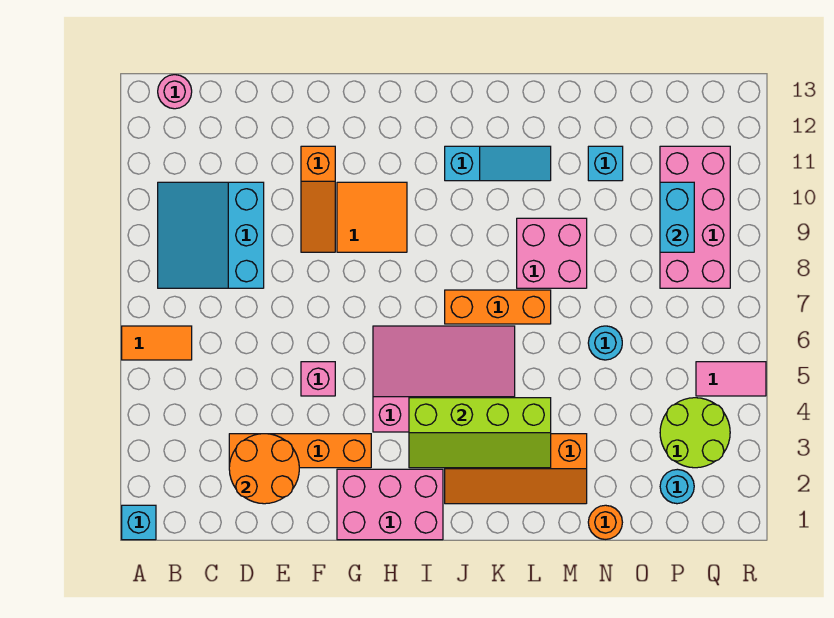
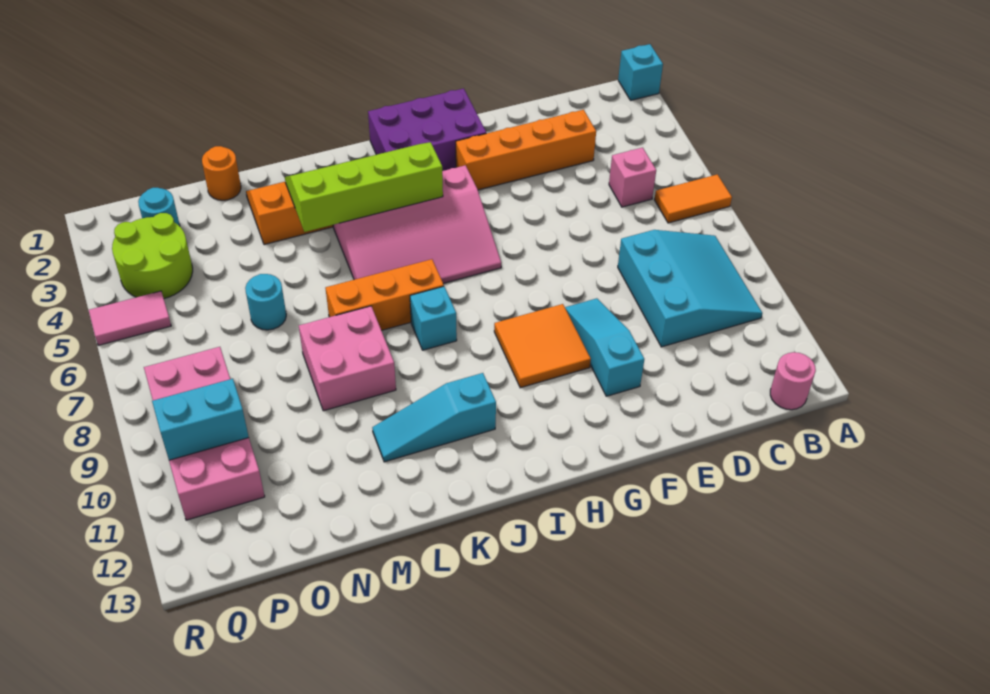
orange round brick D2:E3 level 2 -> none
pink brick F5 level 1 -> pink brick C5 level 1
orange slope F9:F11 level 1 top 11 -> cyan slope F9:F11 level 1 top 11
pink brick G1:I2 level 1 -> purple brick G1:I2 level 1
cyan brick N11 level 1 -> cyan brick J8 level 1
cyan brick P9:P10 level 2 -> cyan brick P10:Q10 level 2

